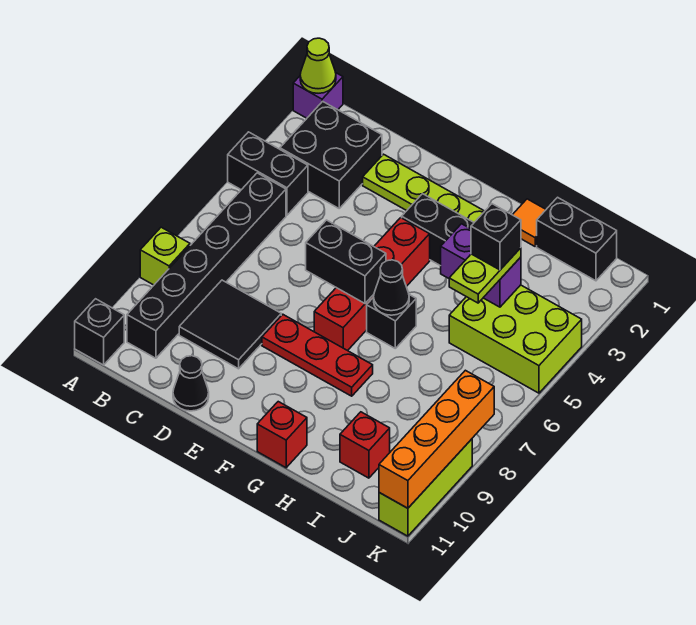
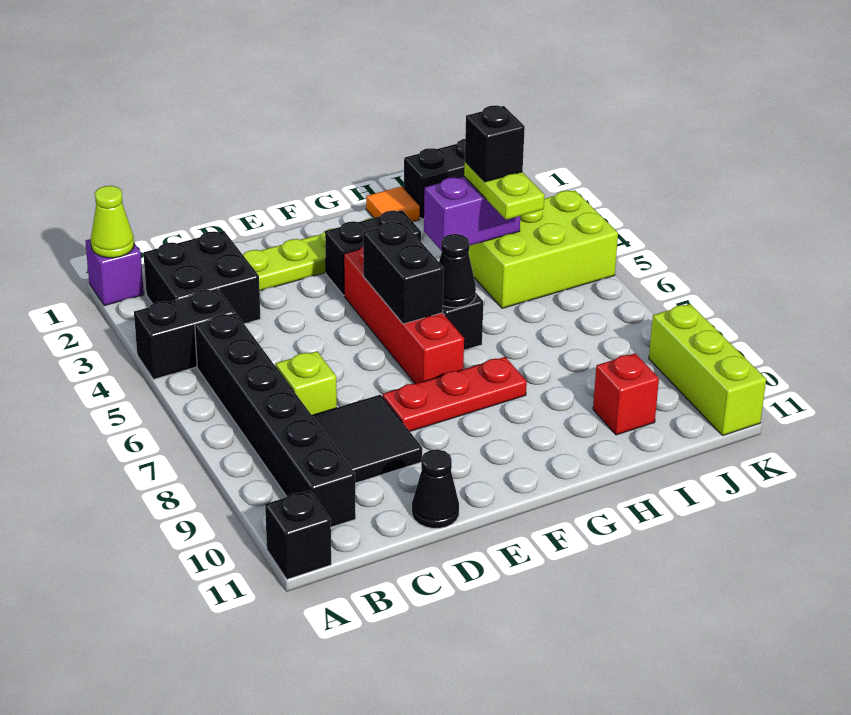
lime brick A8 level 1 -> lime brick C7 level 1
black brick E6:F6 level 2 -> black brick F5:F6 level 2
red brick G11 level 1 -> none
orange brick K8:K11 level 2 -> none

